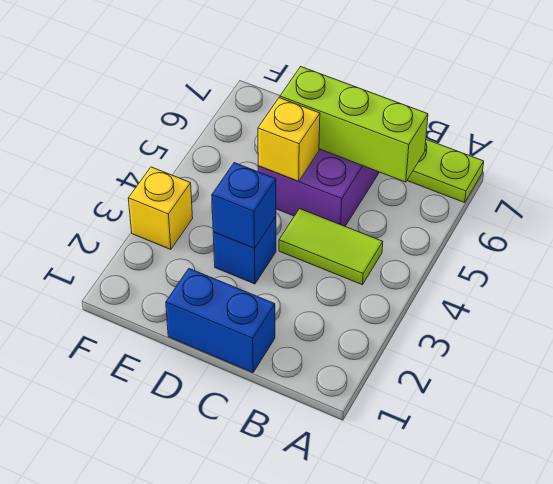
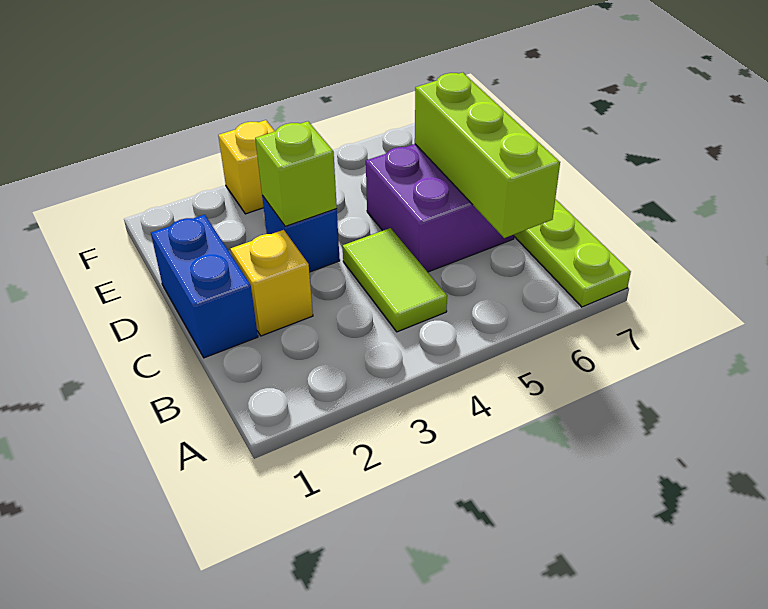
blue brick D3 level 2 -> lime brick D3 level 2
yellow brick D5 level 2 -> yellow brick C2 level 1

